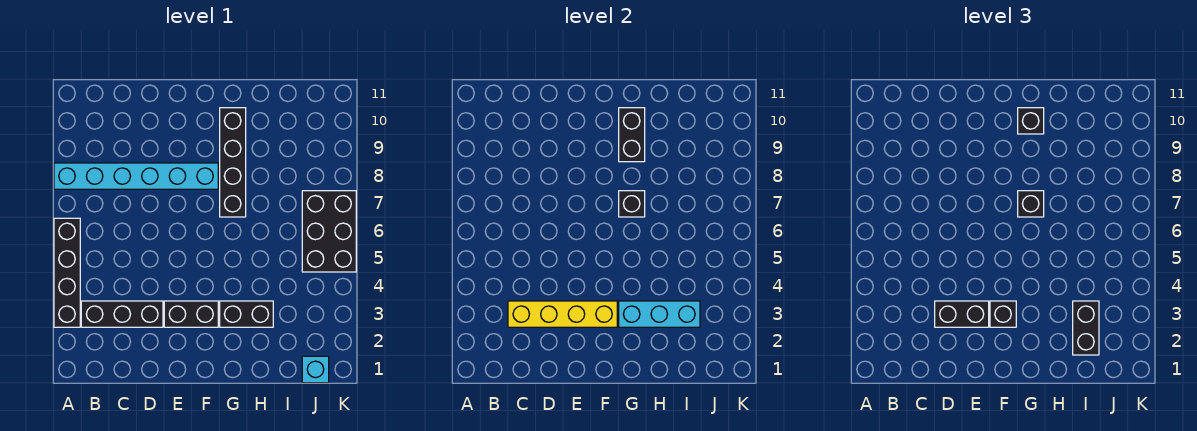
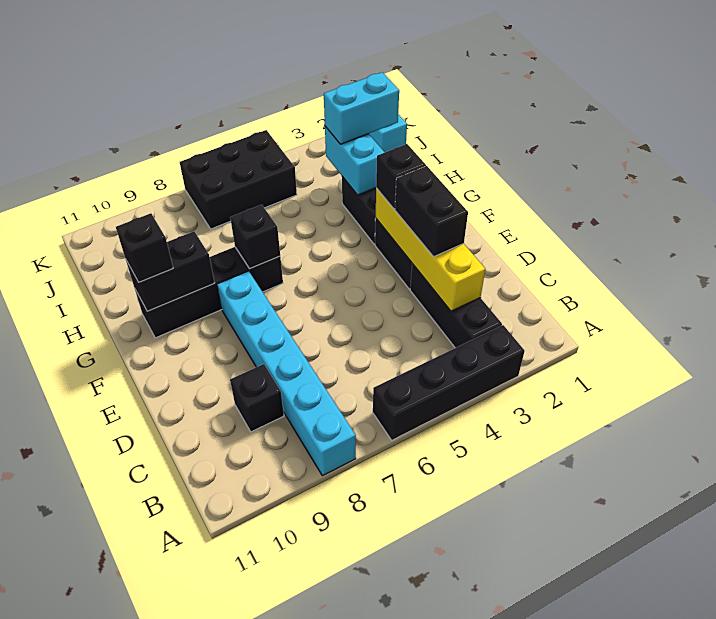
cyan brick G3:I3 level 2 -> cyan brick H3:I3 level 2
black brick G7 level 3 -> black brick C9 level 1
black brick I2:I3 level 3 -> cyan brick I2:I3 level 3

